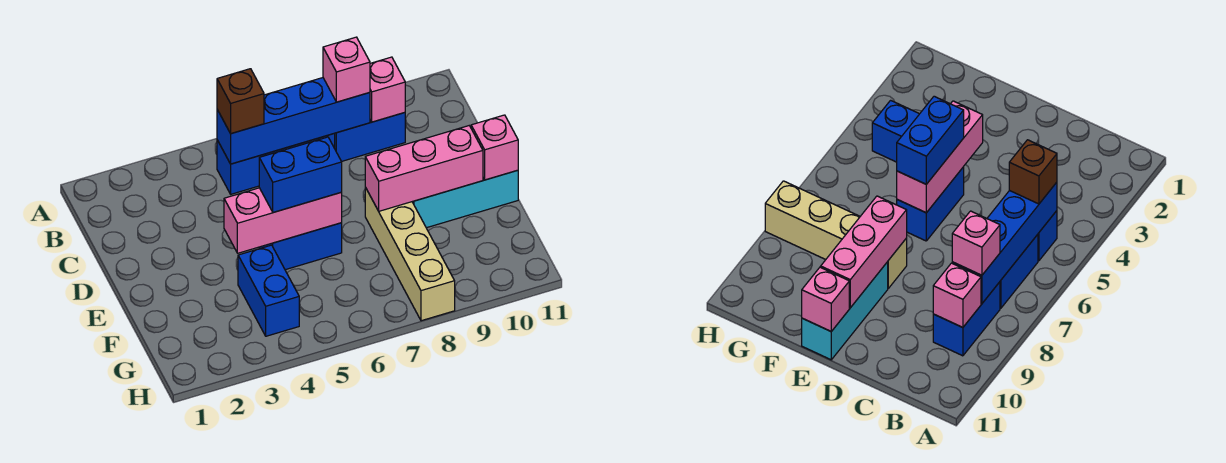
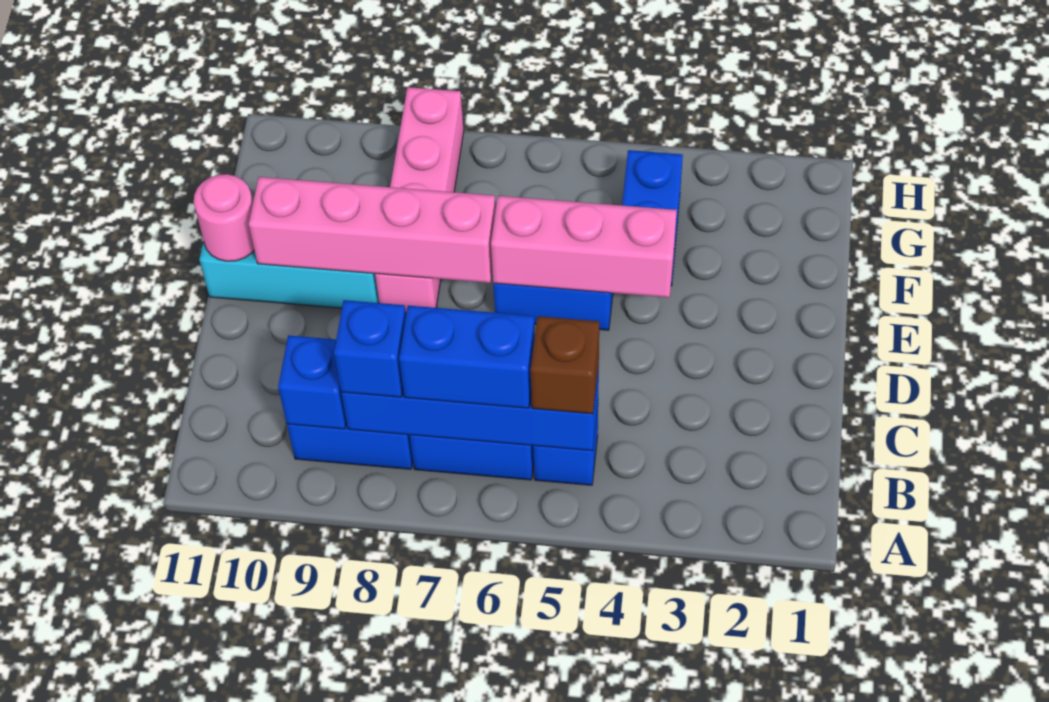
pink brick B8 level 3 -> blue brick B8 level 3
pink brick B9 level 2 -> blue brick B9 level 2
blue brick E5:E6 level 3 -> blue brick B6:B7 level 3
tan brick E8:H8 level 1 -> pink brick E8:H8 level 1
pink brick E8:E10 level 2 -> pink brick E7:E10 level 2
pink brick E11 level 2 -> pink round brick E11 level 2

